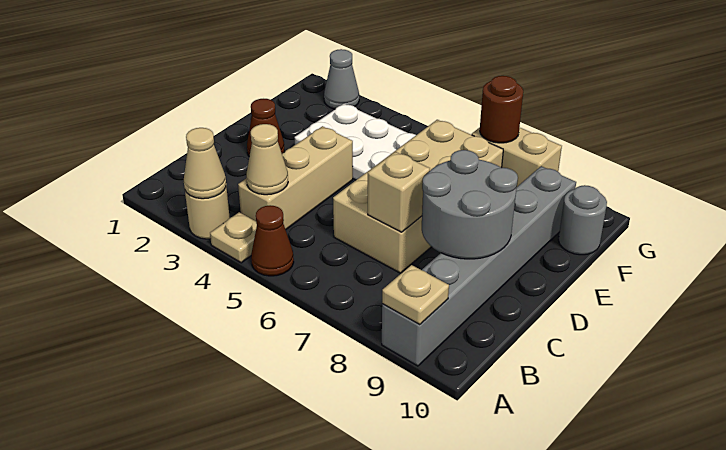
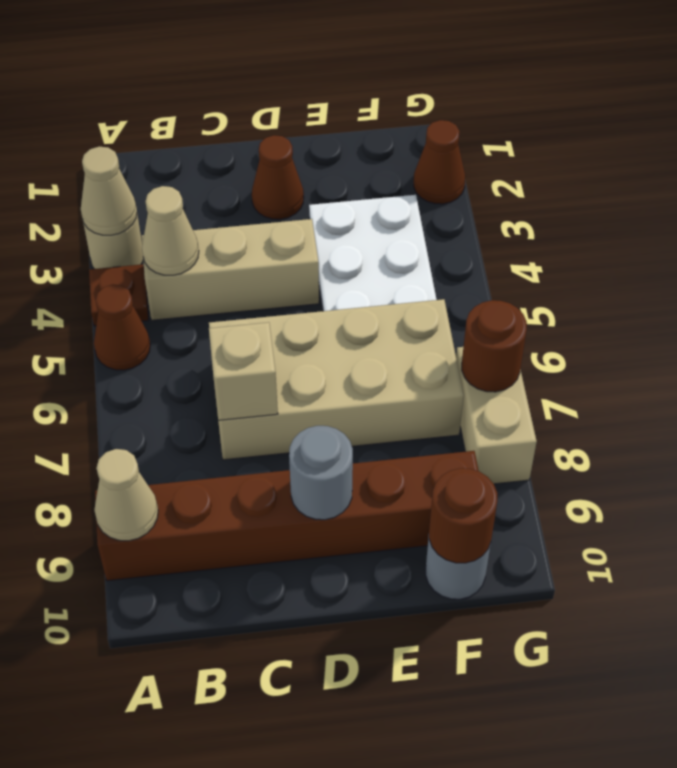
tan plate A4 level 1 -> brown plate A4 level 1
grey brick A9:F9 level 1 -> brown brick A9:F9 level 1
tan plate A9 level 2 -> tan cone A9 level 2
grey round brick C8:D9 level 2 -> grey round brick D9 level 2
none -> brown round brick F10 level 2
grey cone G2 level 1 -> brown cone G2 level 1

